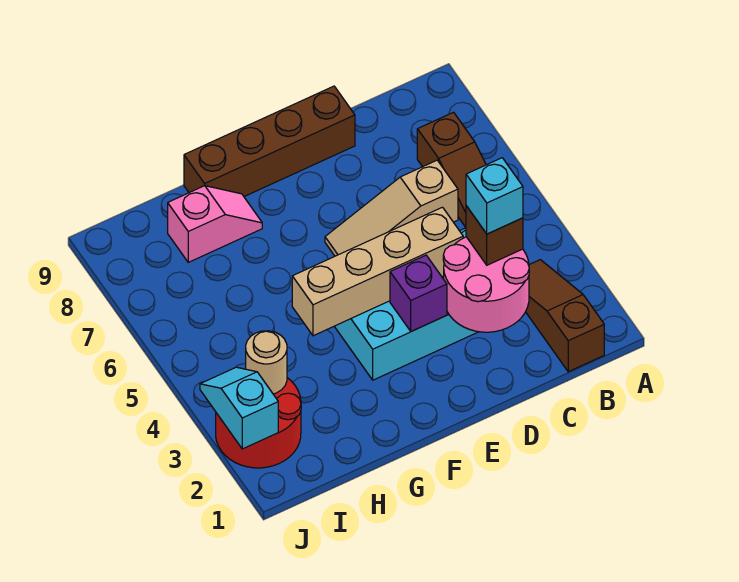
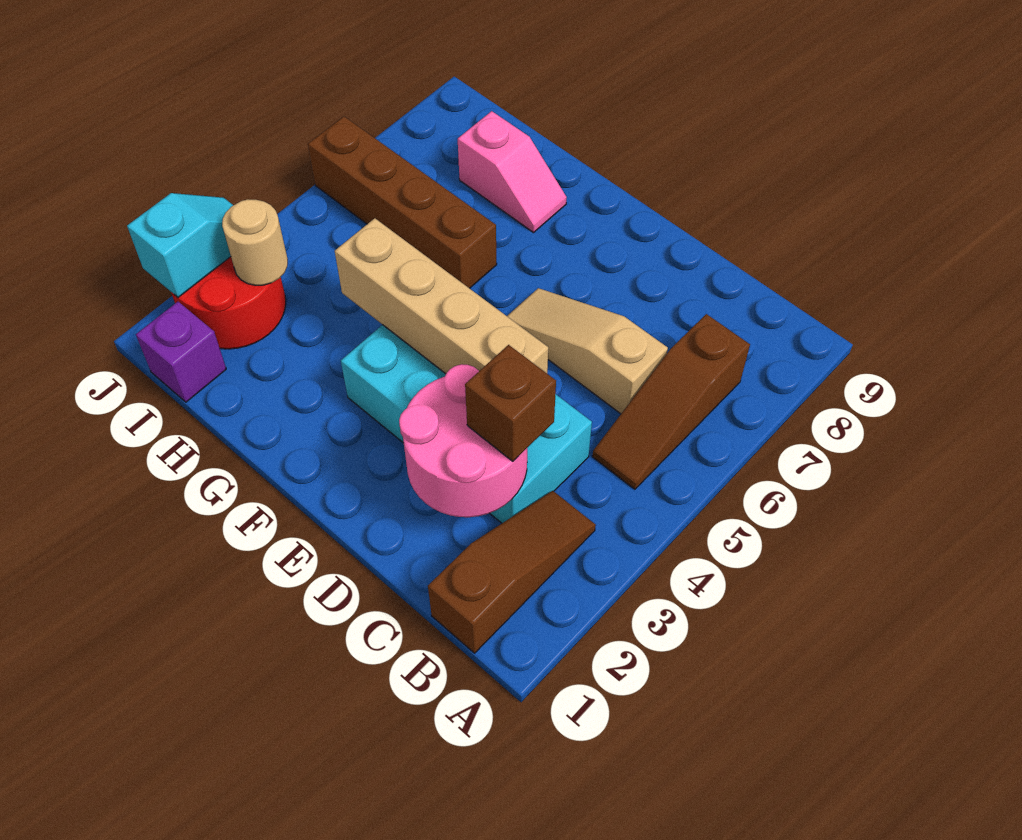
cyan brick C3 level 4 -> none
brown brick D9:G9 level 1 -> brown brick G6:J6 level 1
purple brick E3 level 2 -> purple brick I1 level 1

